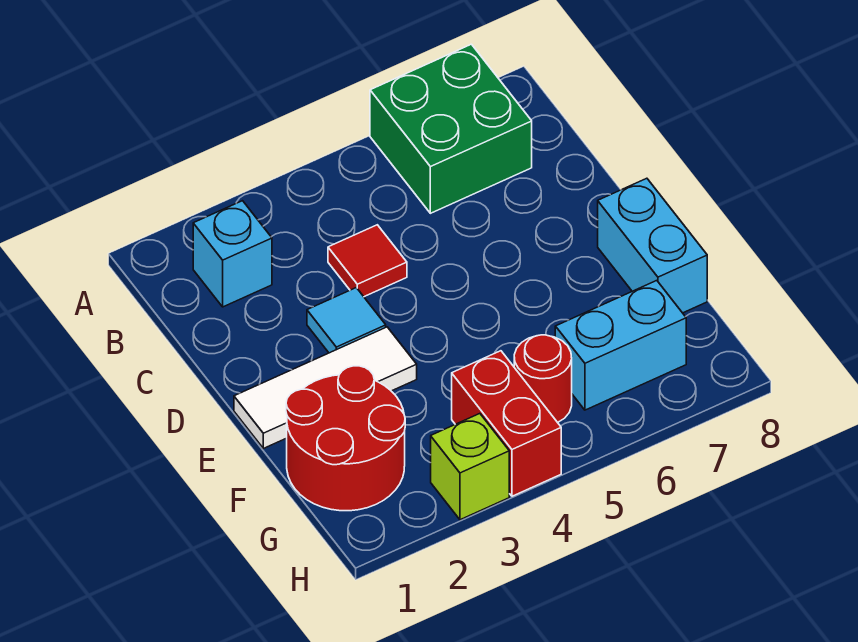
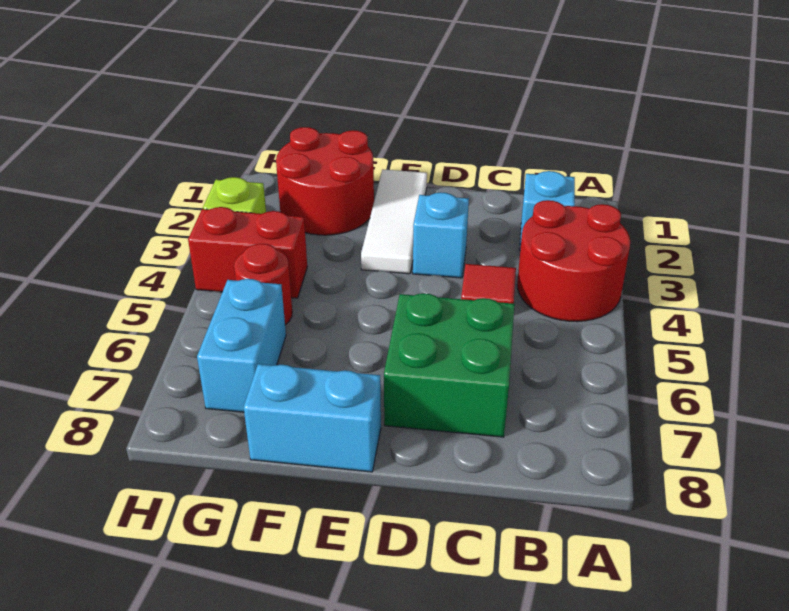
none -> red round brick A3:B4 level 1
green brick A6:B7 level 1 -> green brick C6:D7 level 1
cyan tile D3 level 1 -> cyan brick D3 level 1

